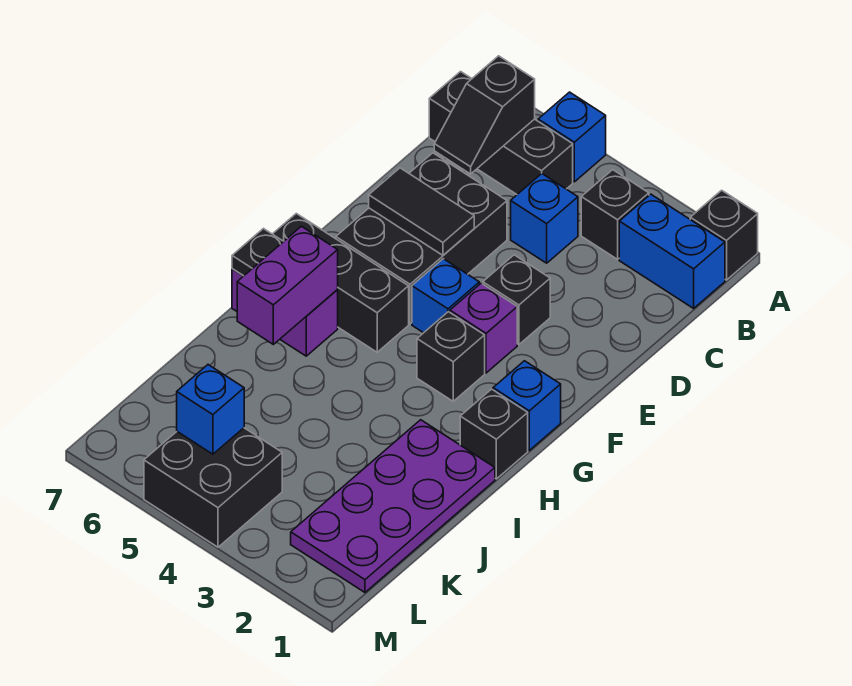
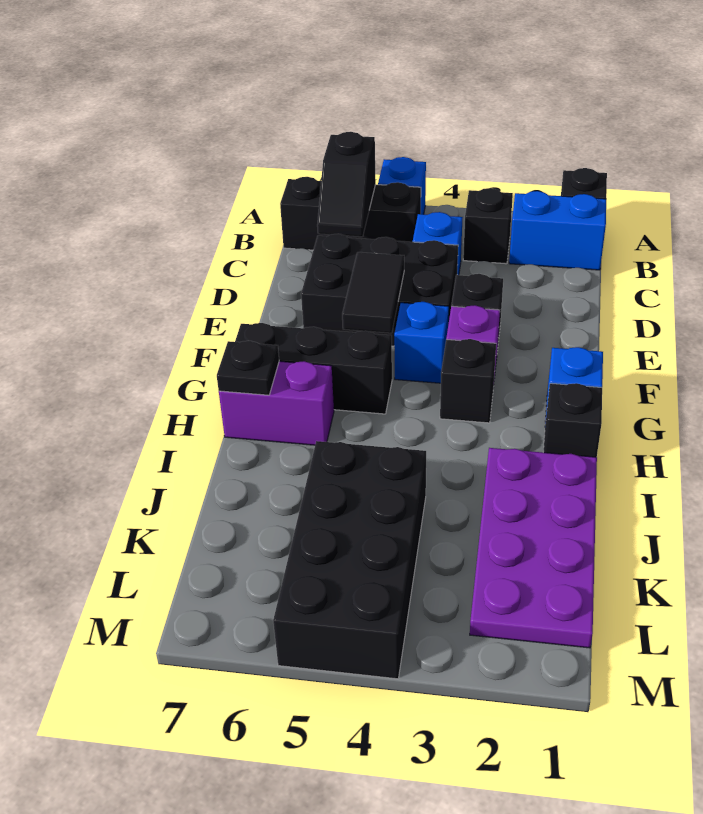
black brick D5:F6 level 1 -> black brick D4:E6 level 1
black tile E5:E6 level 2 -> black tile E5:F5 level 2
purple brick H6:I6 level 2 -> none
black brick L4:M5 level 1 -> black brick J4:M5 level 1
blue brick L5 level 2 -> none

